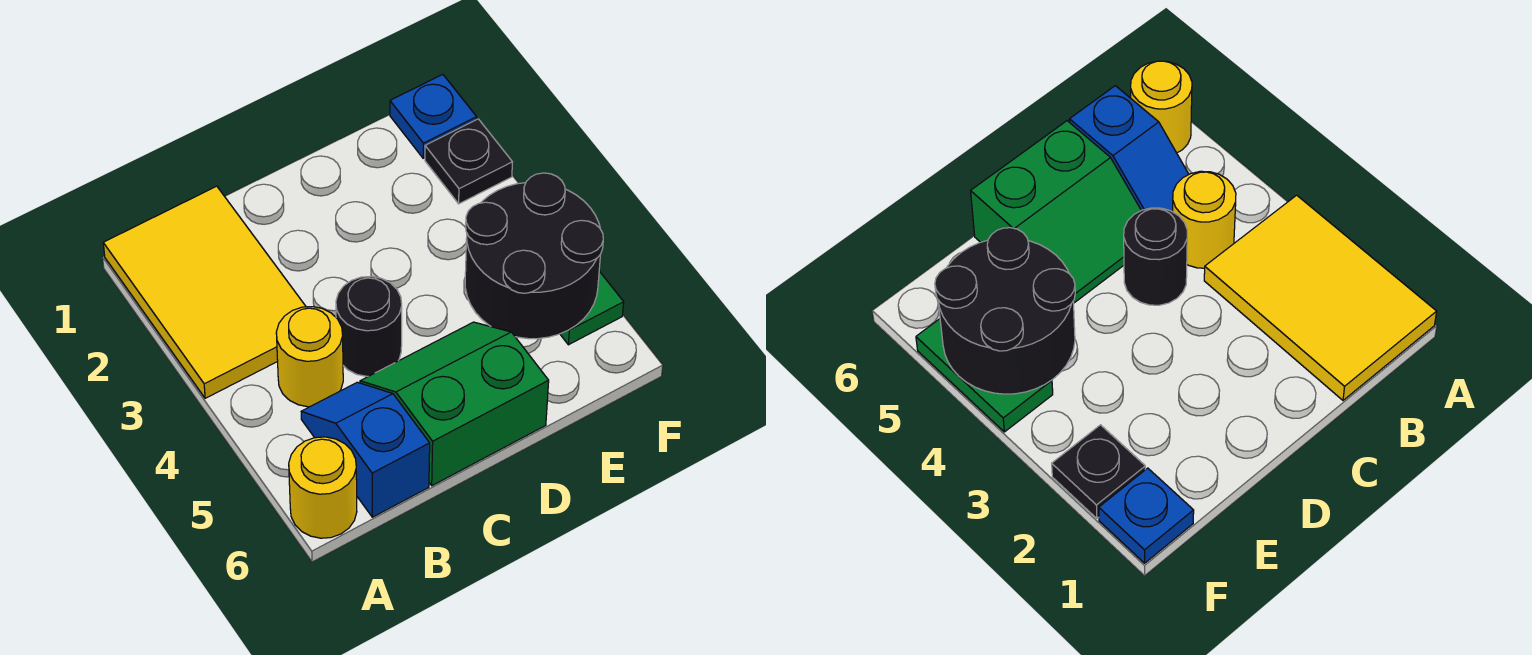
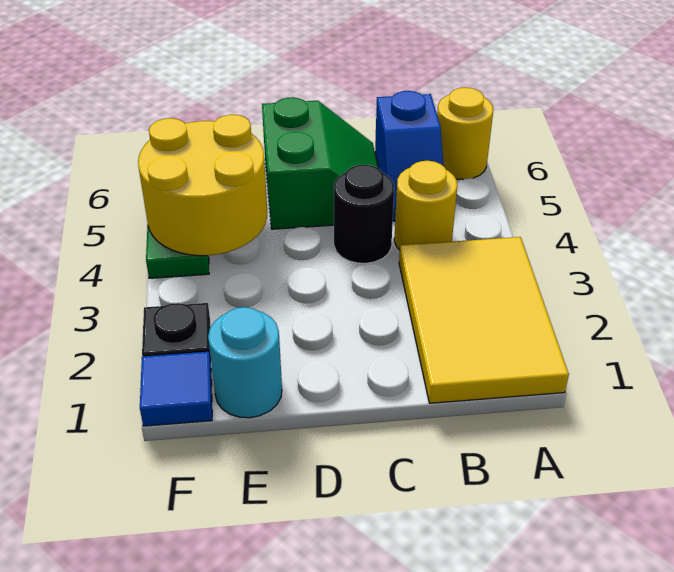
green slope C5:D6 level 1 top 6 -> green slope C5:D6 level 1 top D
none -> cyan round brick E1 level 1
black round brick E4:F5 level 2 -> yellow round brick E4:F5 level 2
blue plate F1 level 1 -> blue tile F1 level 1

